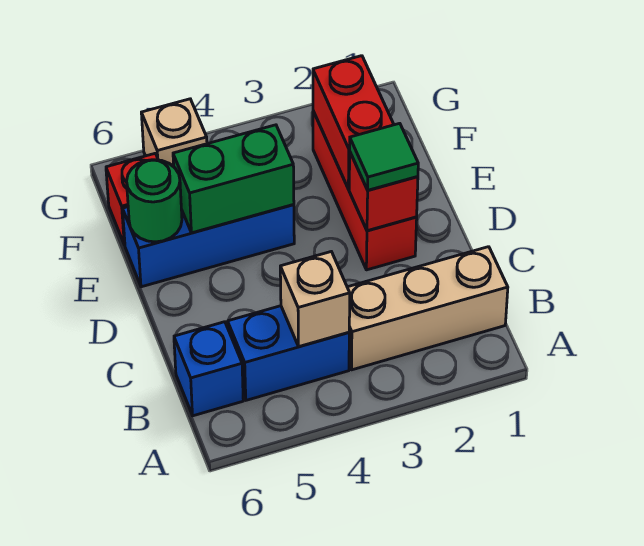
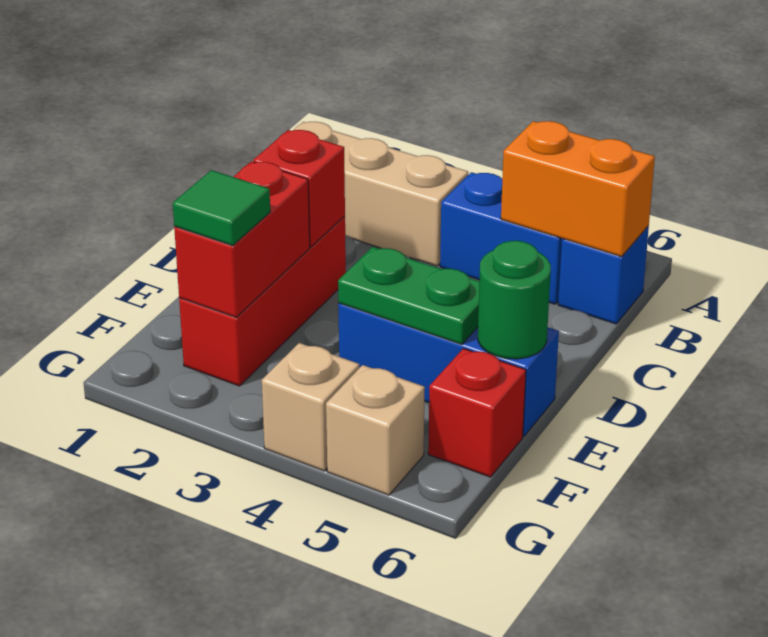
tan brick B4 level 2 -> tan brick G4 level 1
none -> orange brick B5:B6 level 2
green tile D2 level 3 -> green tile F2 level 3
green brick E4:E5 level 2 -> green plate E4:E5 level 2

